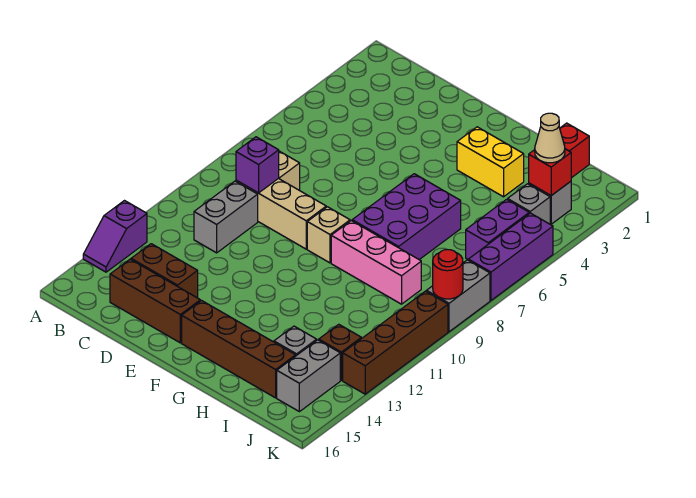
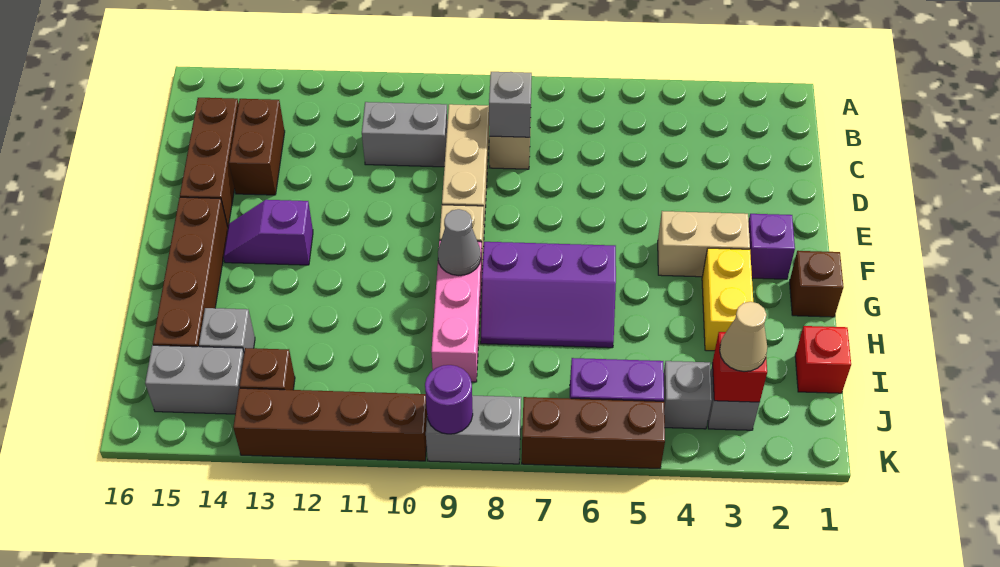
purple slope A13:A14 level 1 top 13 -> purple slope F13:F14 level 1 top 13
none -> grey brick C8 level 2
purple brick C9 level 2 -> purple brick F2 level 1
none -> tan brick F3:F4 level 1
none -> brown brick G1 level 1
purple brick G6:H8 level 1 -> purple slope G6:H8 level 1 top G
none -> grey cone G9 level 2
purple brick K5:K7 level 1 -> brown brick K5:K7 level 1
red round brick K9 level 2 -> purple round brick K9 level 2

